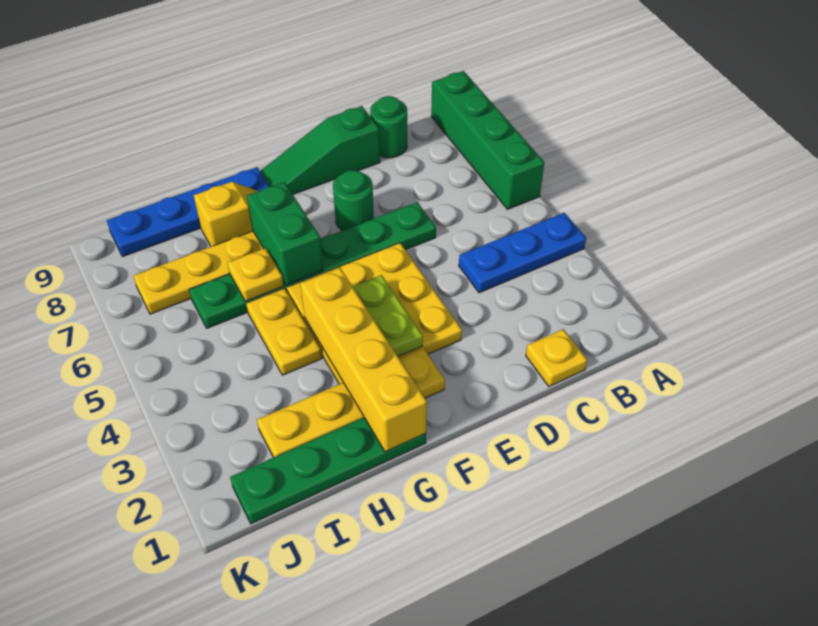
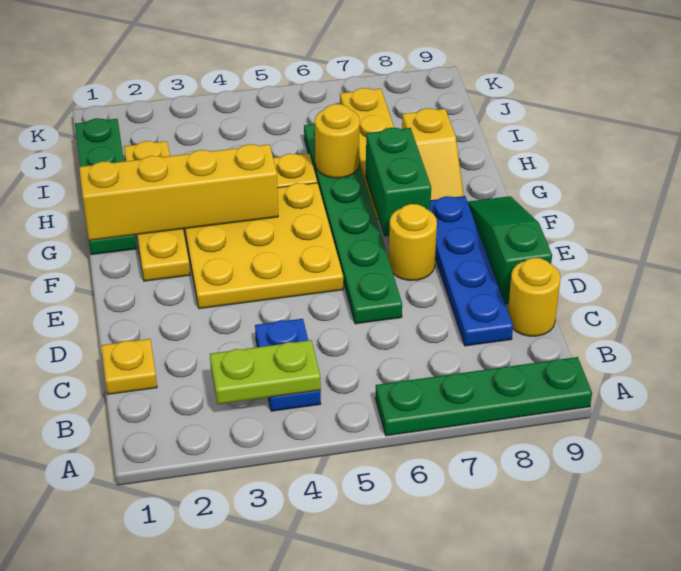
blue plate A4:C4 level 1 -> blue plate B4:C4 level 1
green brick A6:A9 level 1 -> green plate A6:A9 level 1
green round brick C9 level 1 -> yellow round brick C9 level 1
green round brick E7 level 1 -> yellow round brick E7 level 1
lime plate F3:F4 level 2 -> lime plate B3:B4 level 2
green brick G6:G7 level 2 -> green brick F7:G7 level 2
blue plate G9:J9 level 1 -> blue plate C8:F8 level 1
yellow plate H6 level 2 -> yellow round brick H6 level 2

